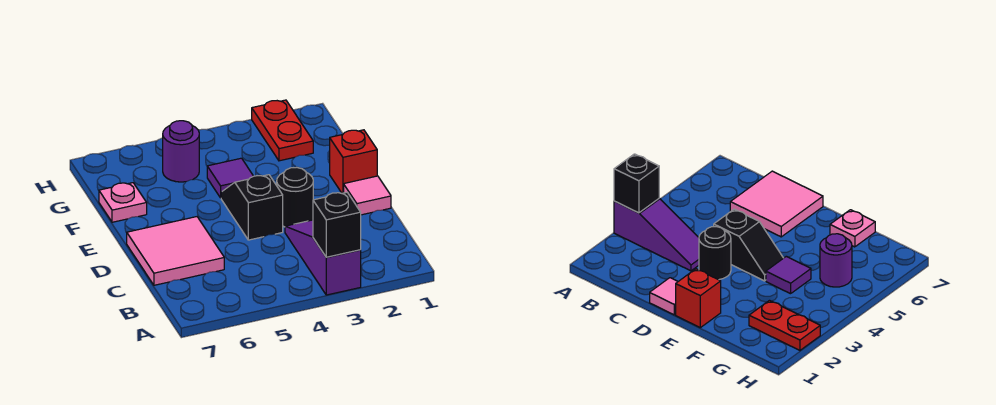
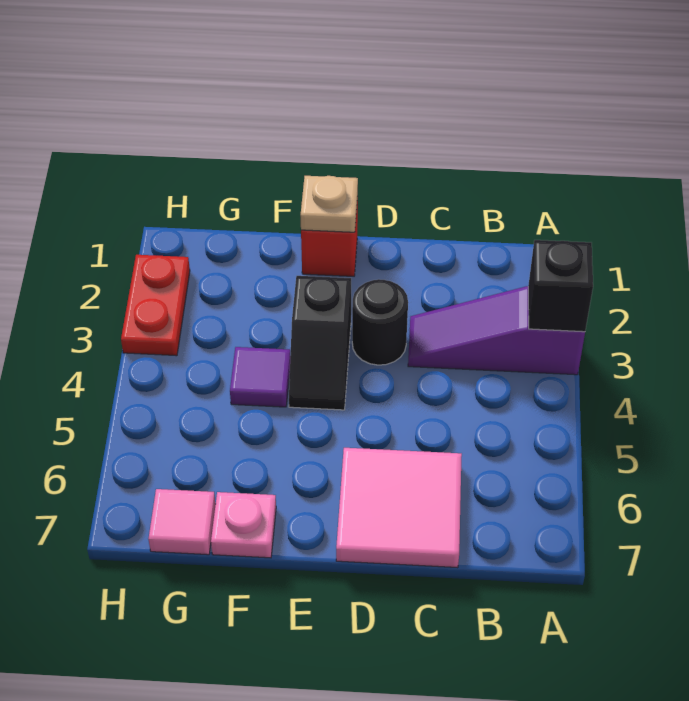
pink tile D1 level 1 -> pink tile G7 level 1
black slope D4:E4 level 1 top D -> black slope E3:E4 level 1 top 3
none -> tan plate E1 level 2
red plate G2:H2 level 1 -> red plate H2:H3 level 1
purple round brick G5 level 1 -> none

